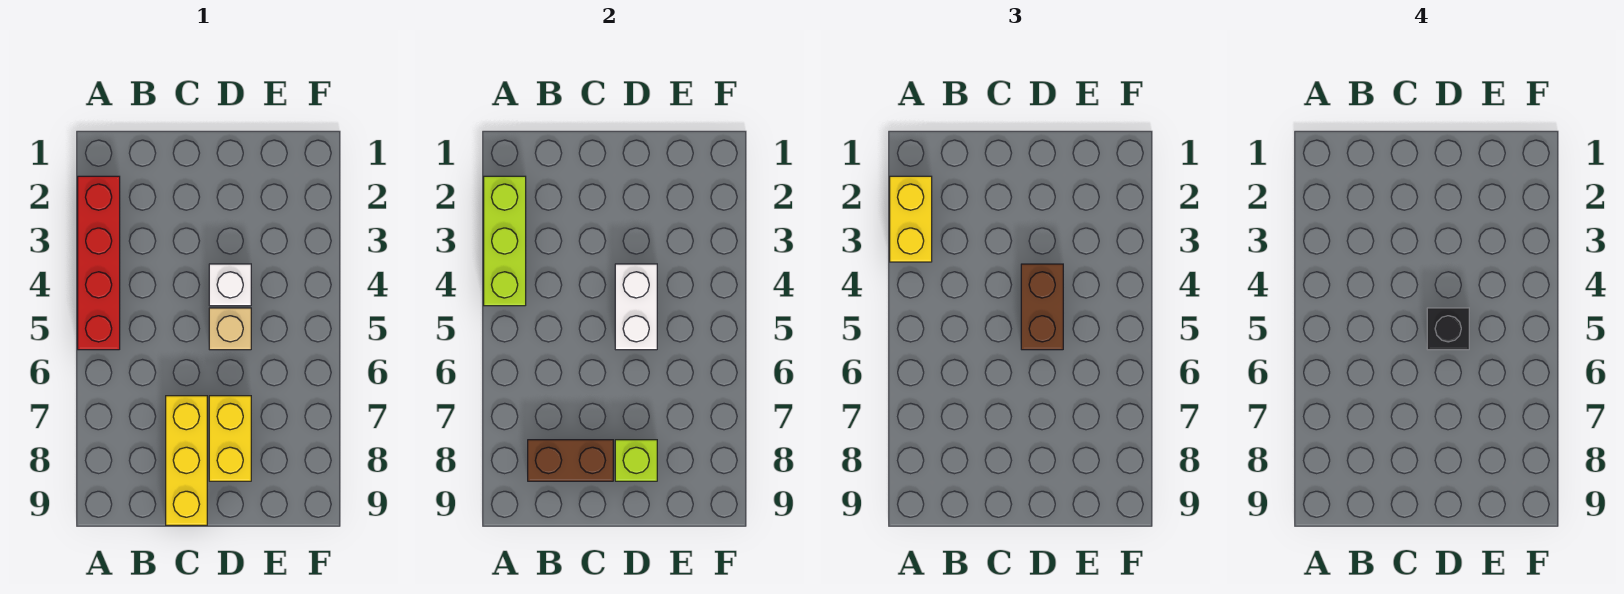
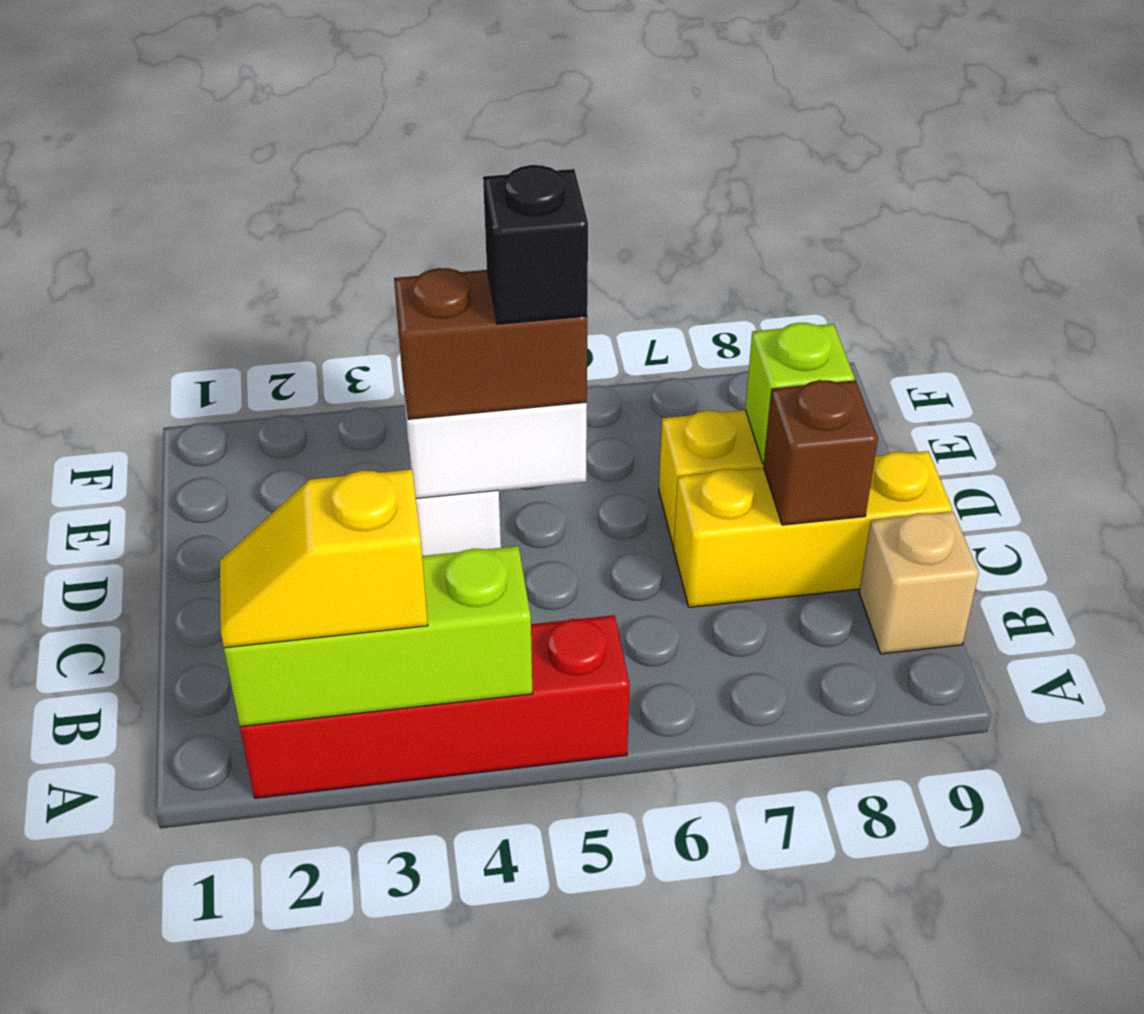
yellow brick A2:A3 level 3 -> yellow slope A2:A3 level 3 top 3
brown brick B8:C8 level 2 -> brown brick C8 level 2
tan brick D5 level 1 -> tan brick B9 level 1

